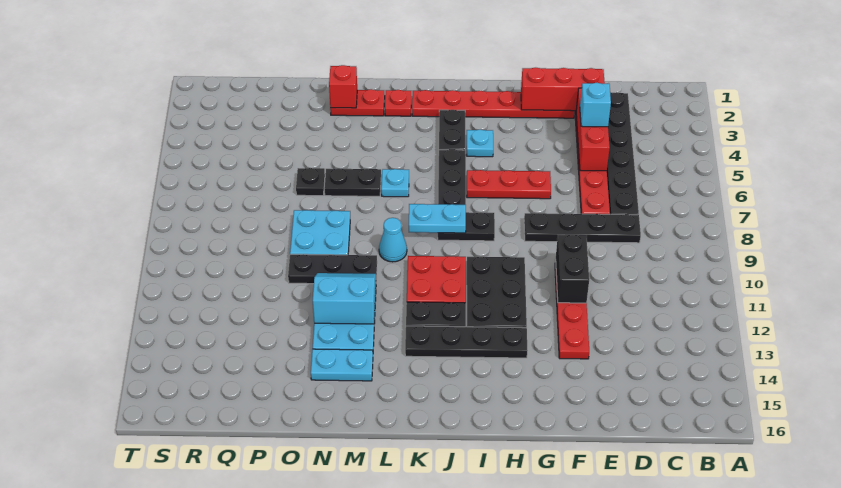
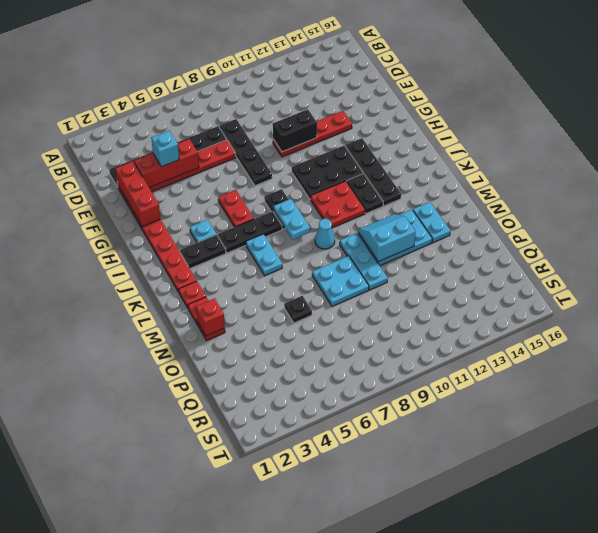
red plate G6:I6 level 1 -> red plate H6:I6 level 1
cyan plate L6 level 1 -> cyan plate K6:L6 level 1
black plate M6:N6 level 1 -> none
black plate M10:O10 level 1 -> cyan plate M10:O10 level 1
cyan slope M11:N12 level 2 top 12 -> cyan slope M11:N12 level 2 top N

